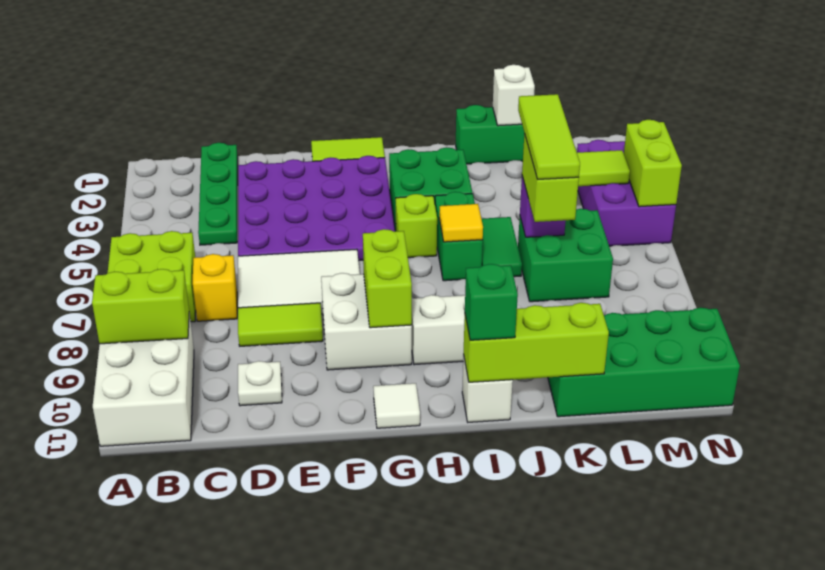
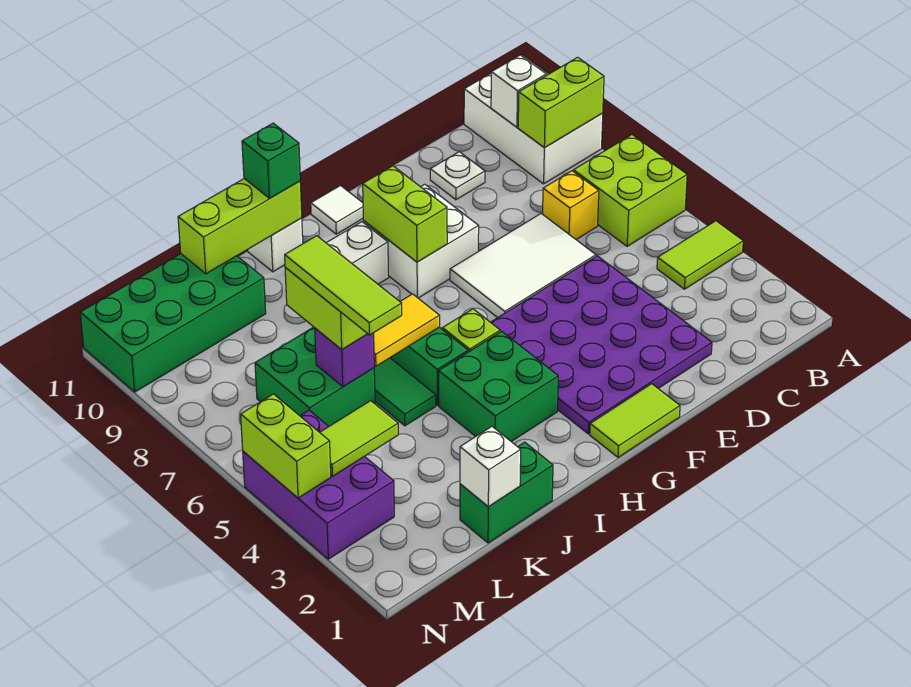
none -> white brick B10 level 2
green plate C1:C4 level 1 -> none
lime tile D8:E8 level 1 -> lime tile A4:B4 level 1
yellow tile I6 level 2 -> yellow tile I6:J6 level 2

